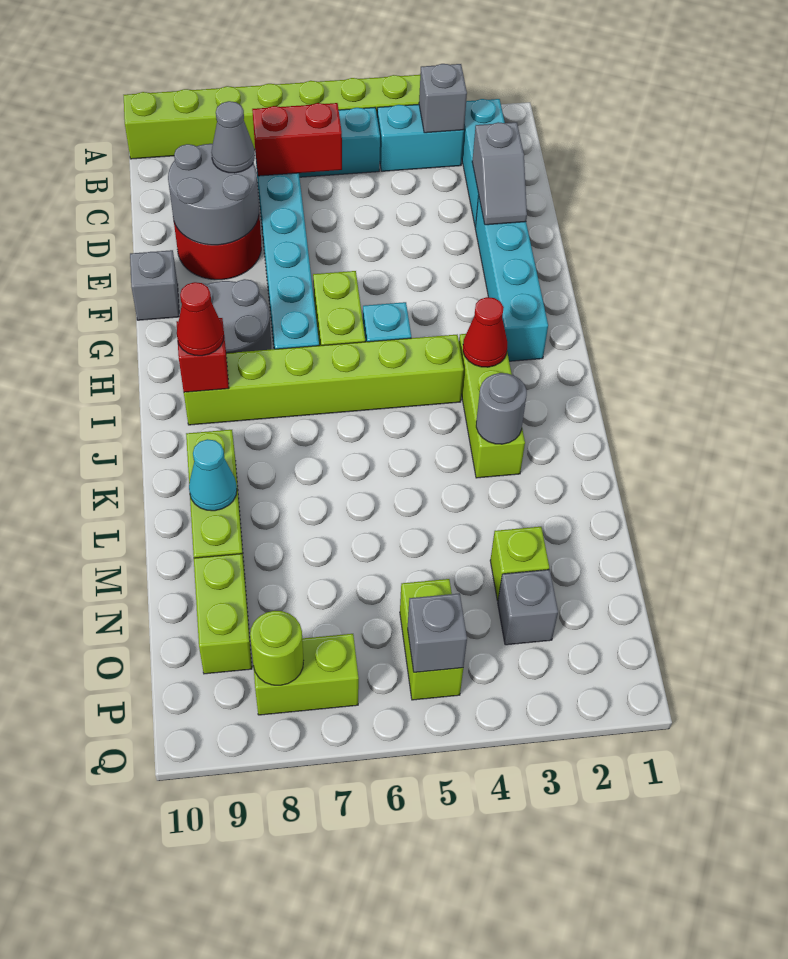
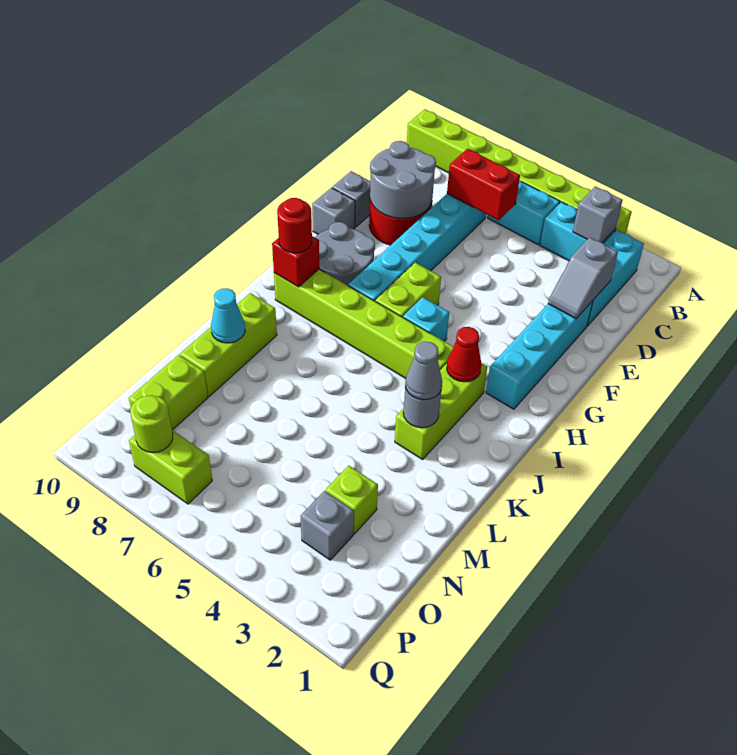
grey cone D8 level 3 -> grey cone K3 level 3
red cone I9 level 3 -> red round brick I9 level 3
lime brick O5:P5 level 1 -> none
grey brick P5 level 2 -> grey brick E10 level 1

